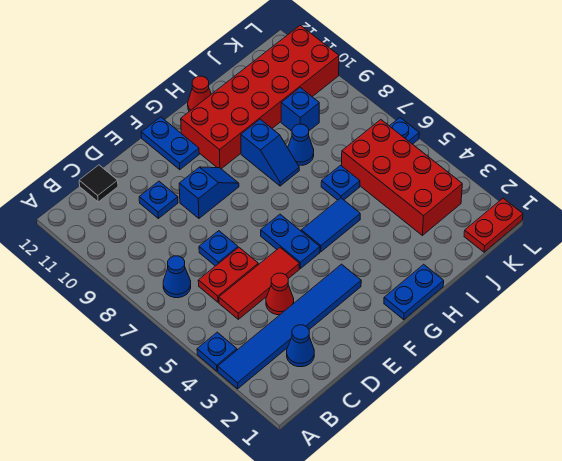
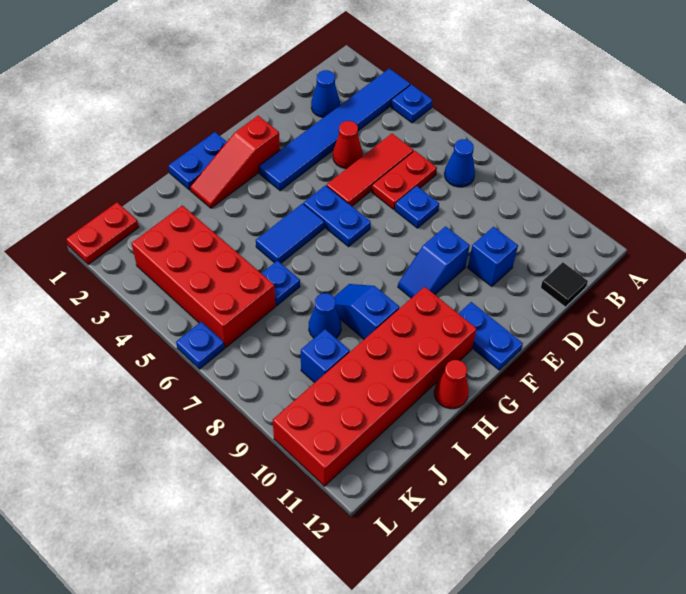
blue plate D10 level 1 -> blue brick D10 level 1
none -> red slope F2:H2 level 1 top F

